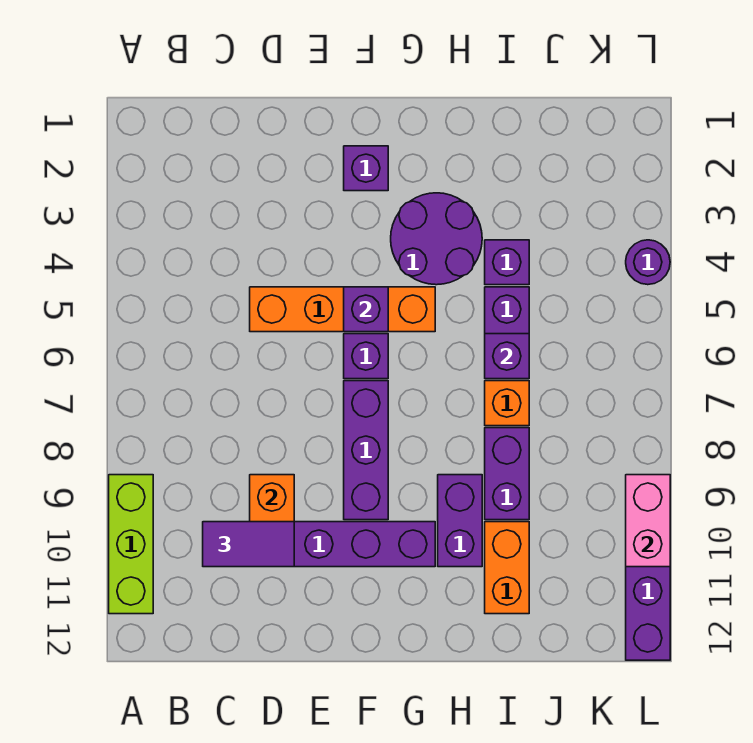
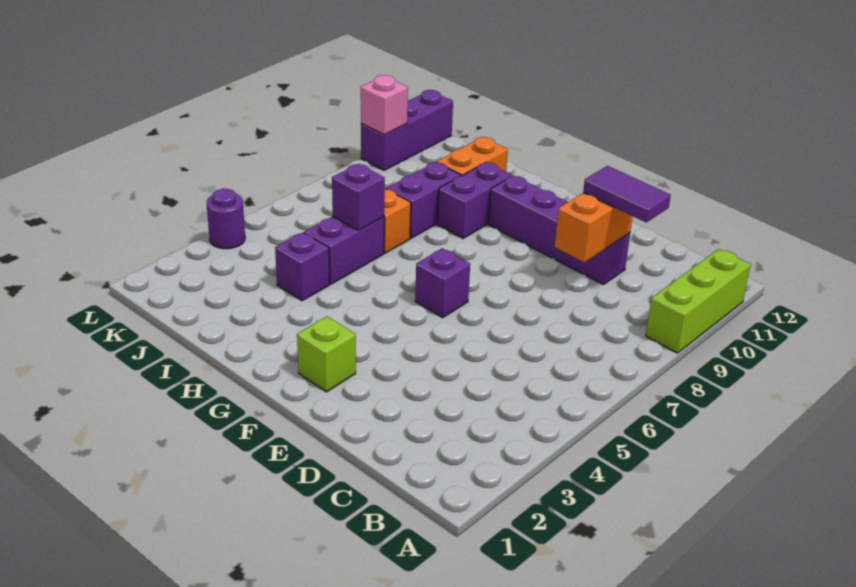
orange brick D5:G5 level 1 -> none
purple brick F2 level 1 -> lime brick F2 level 1
purple brick F5 level 2 -> none
purple brick F7:F9 level 1 -> none
purple round brick G3:H4 level 1 -> none
pink brick L9:L10 level 2 -> pink brick L10 level 2

